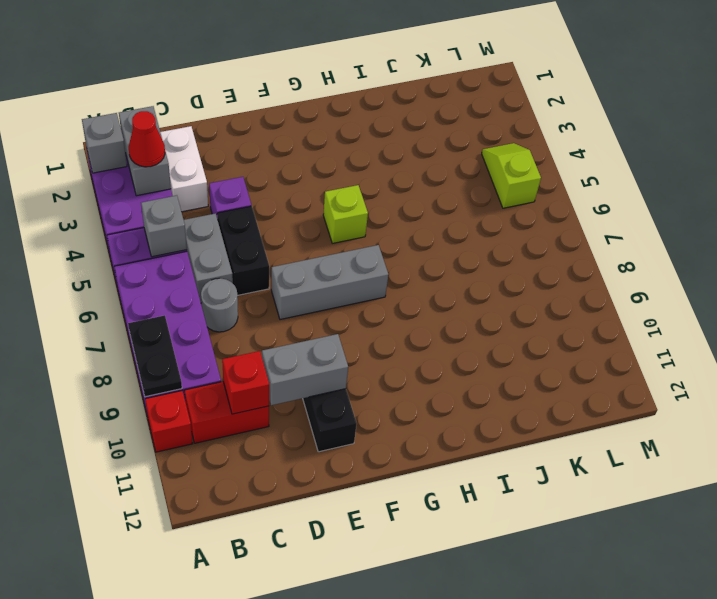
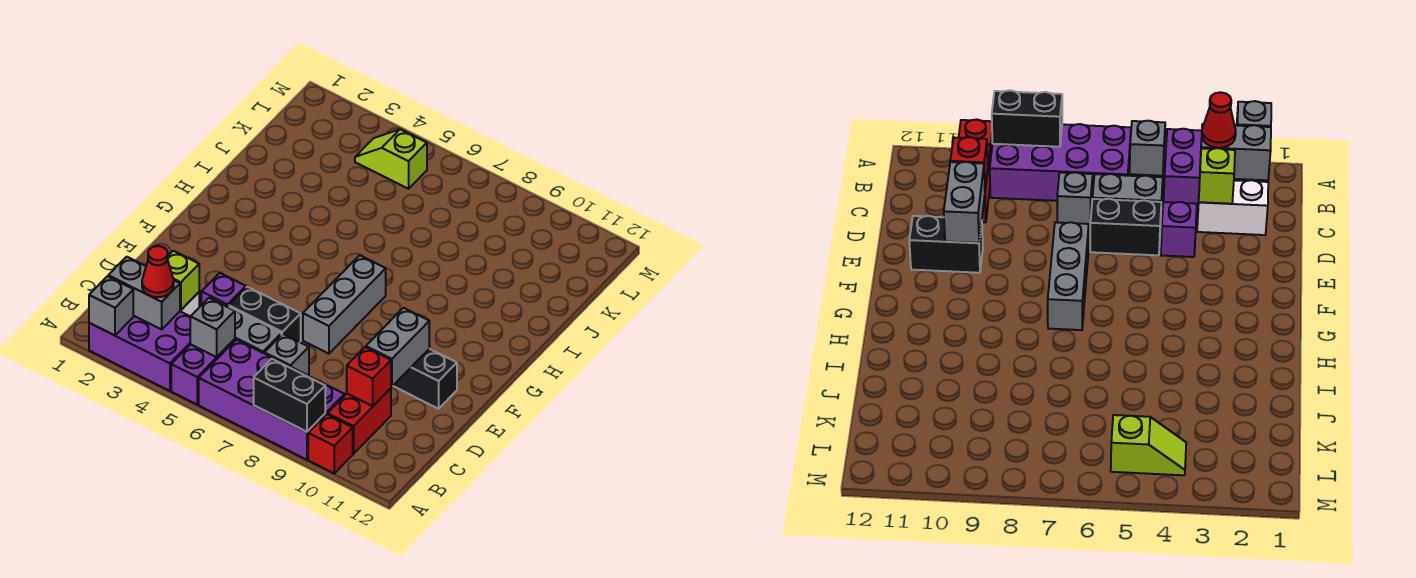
black plate A8:A9 level 2 -> black brick A8:A9 level 2
grey round brick C7 level 1 -> grey brick C7 level 1
lime brick G5 level 1 -> lime brick C3 level 2

